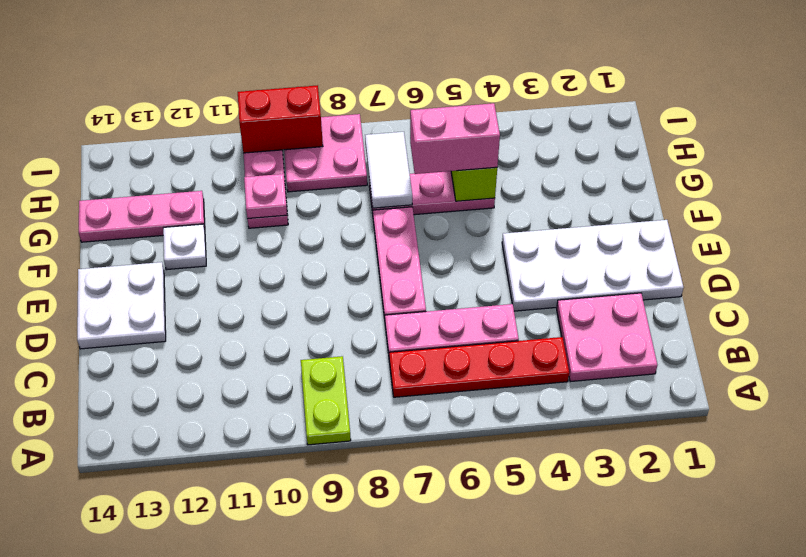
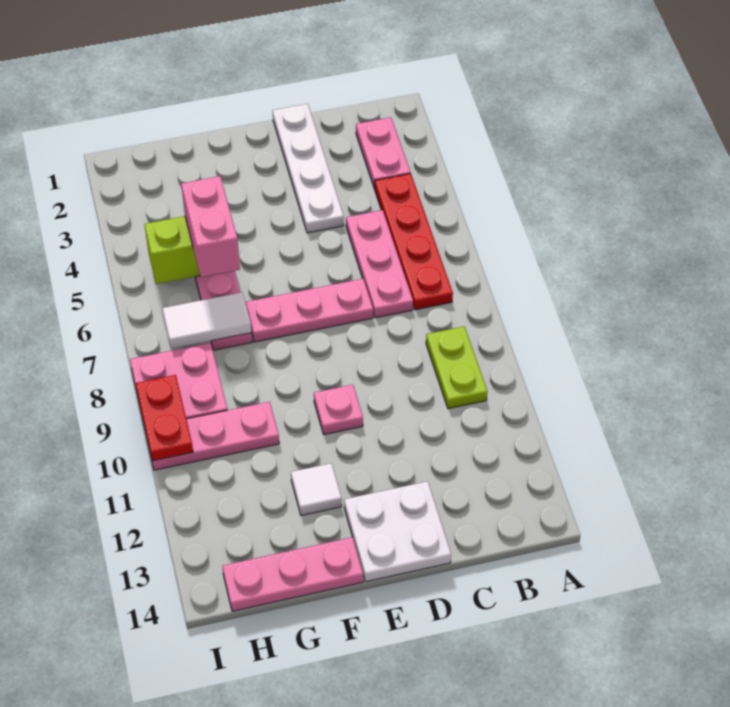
lime plate A9:B9 level 1 -> lime plate B9:B10 level 1
pink plate B2:C3 level 1 -> pink plate B2:B3 level 1
white plate D1:E4 level 1 -> white plate D1:D4 level 1
white plate F12 level 1 -> white tile F12 level 1
pink plate G10 level 2 -> pink plate E10 level 1
pink plate G12:G14 level 1 -> pink plate F14:H14 level 1
red brick I9:I10 level 2 -> red plate I9:I10 level 2

